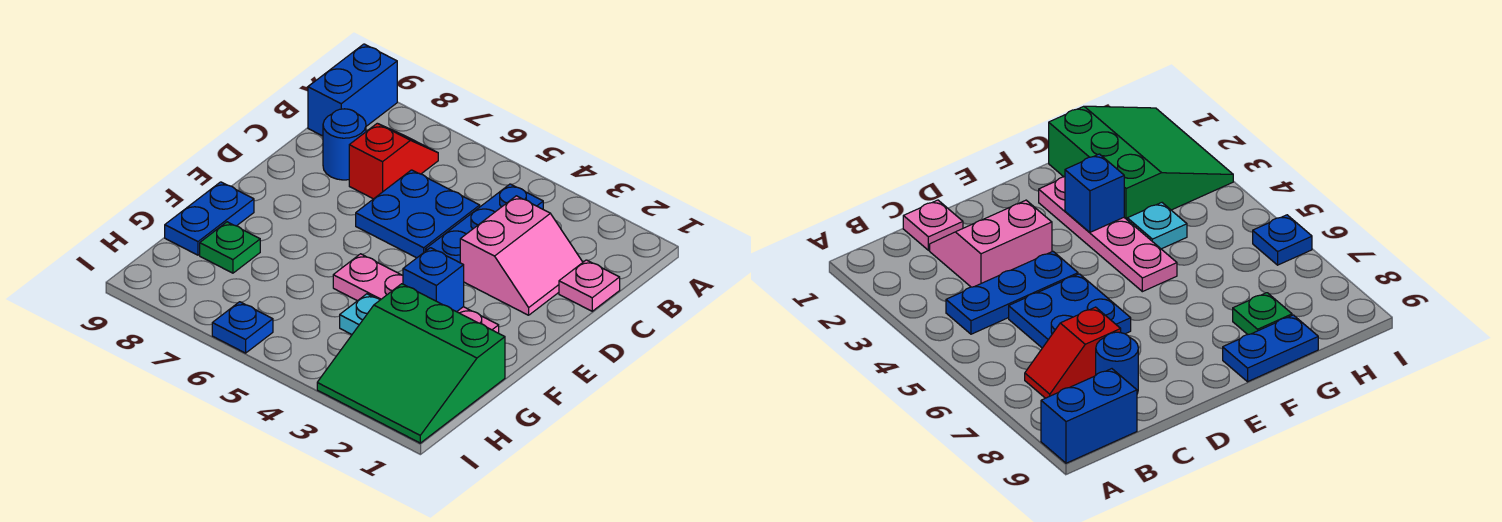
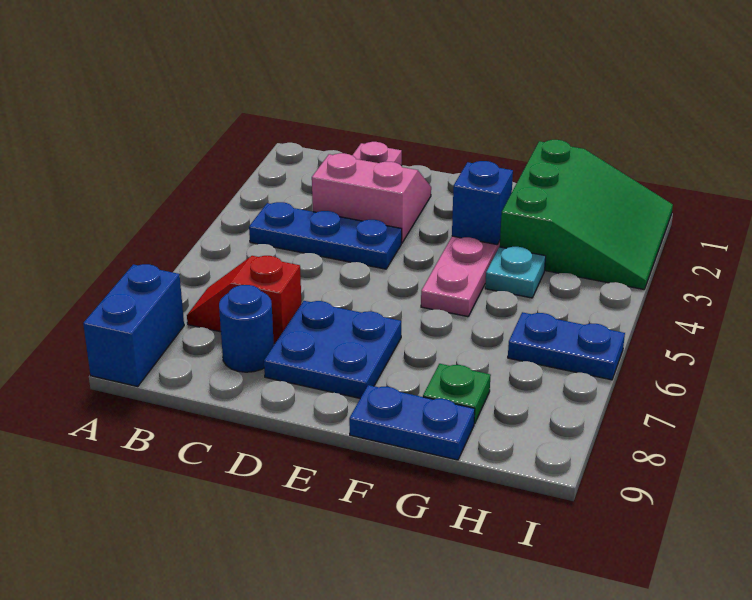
blue brick A9:B9 level 1 -> blue brick A8:A9 level 1
blue plate C5:D6 level 1 -> blue plate D7:E8 level 1
blue plate I6 level 1 -> blue plate H6:I6 level 1

